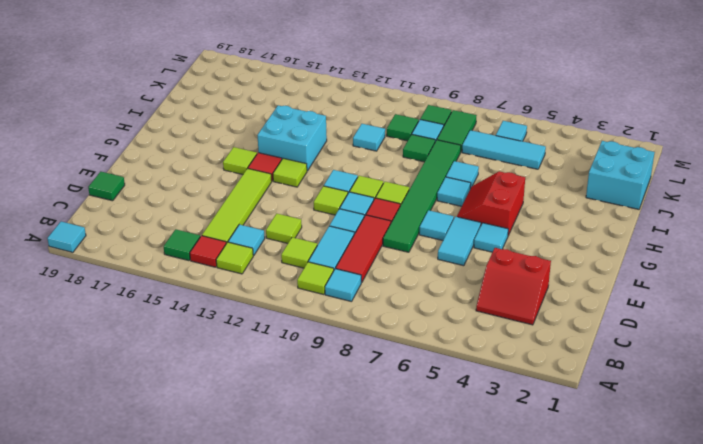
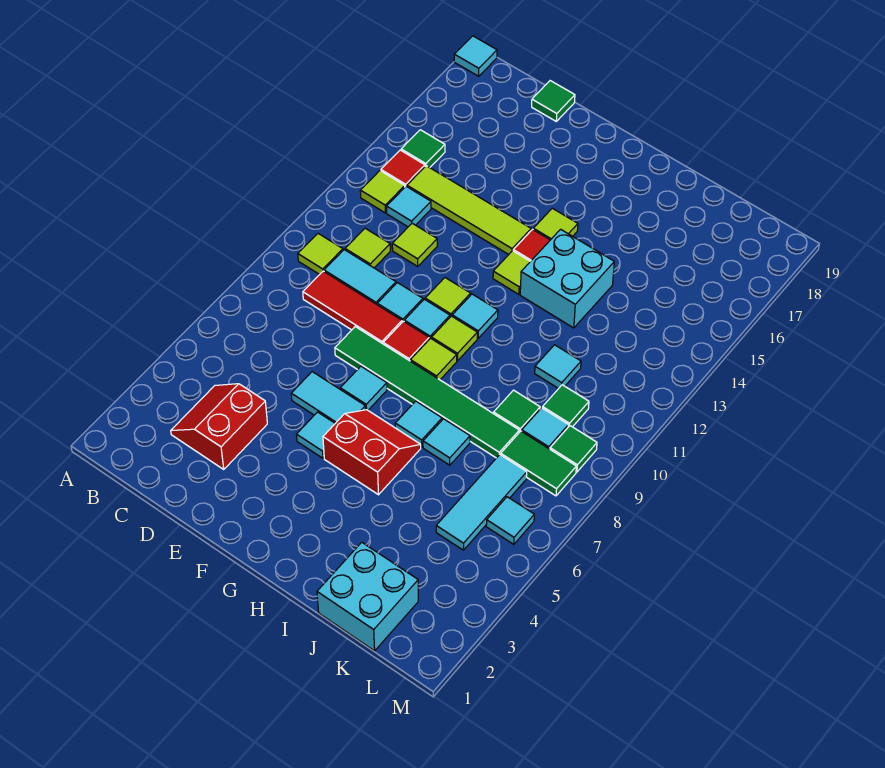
cyan tile B9 level 1 -> none

